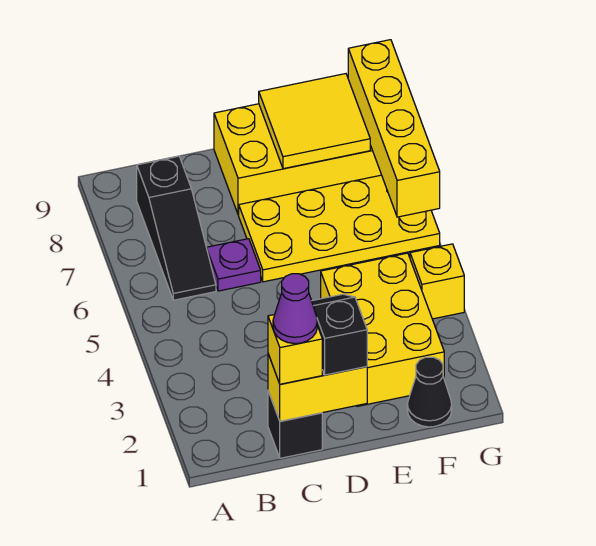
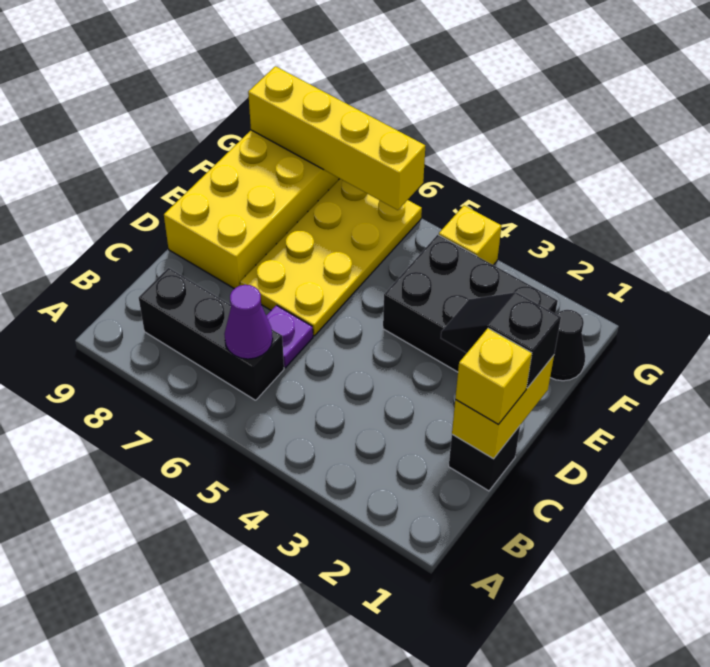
black slope B6:B8 level 1 top 8 -> black brick B6:B8 level 1
purple cone C1 level 4 -> purple cone B6 level 2
yellow brick E2:F4 level 1 -> black brick E2:F4 level 1
yellow tile E8:F9 level 2 -> none

